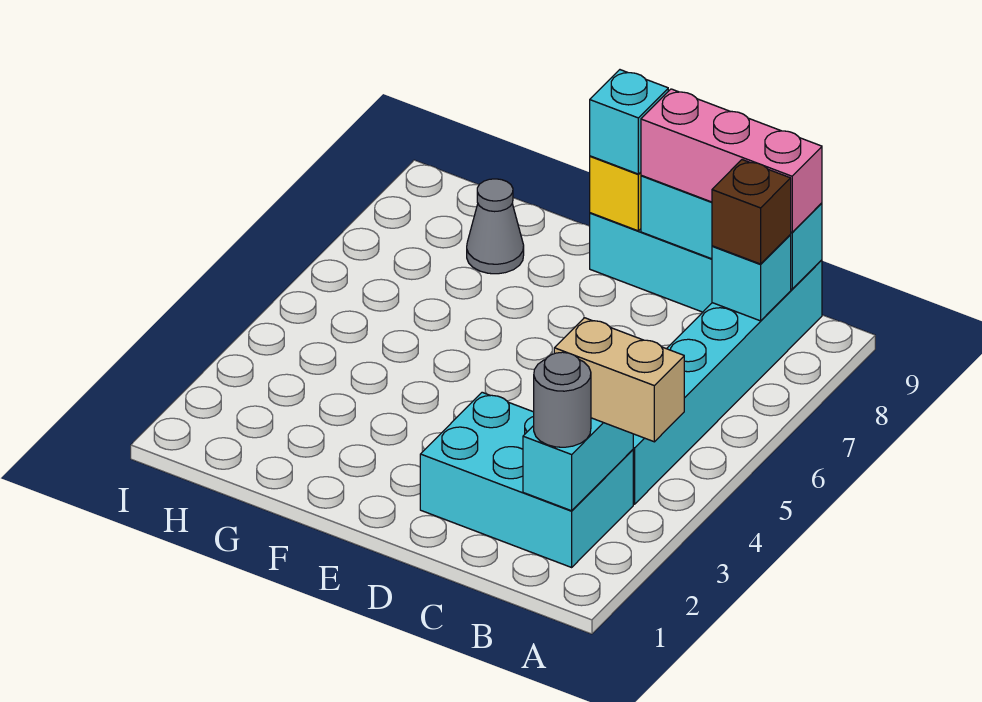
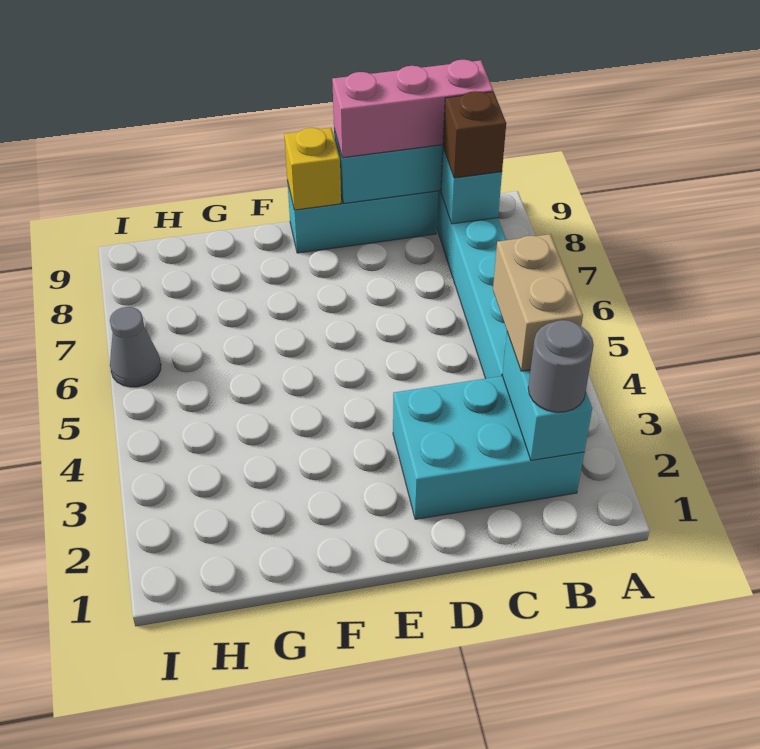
tan brick A3:B3 level 3 -> tan brick B3:B4 level 3
cyan brick E9 level 3 -> none
grey cone G8 level 1 -> grey cone I6 level 1

